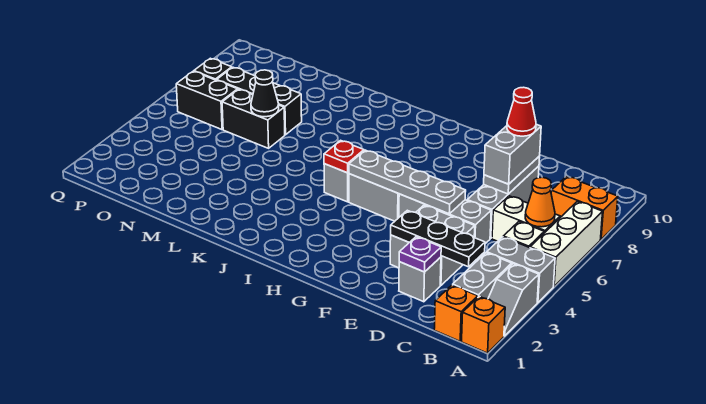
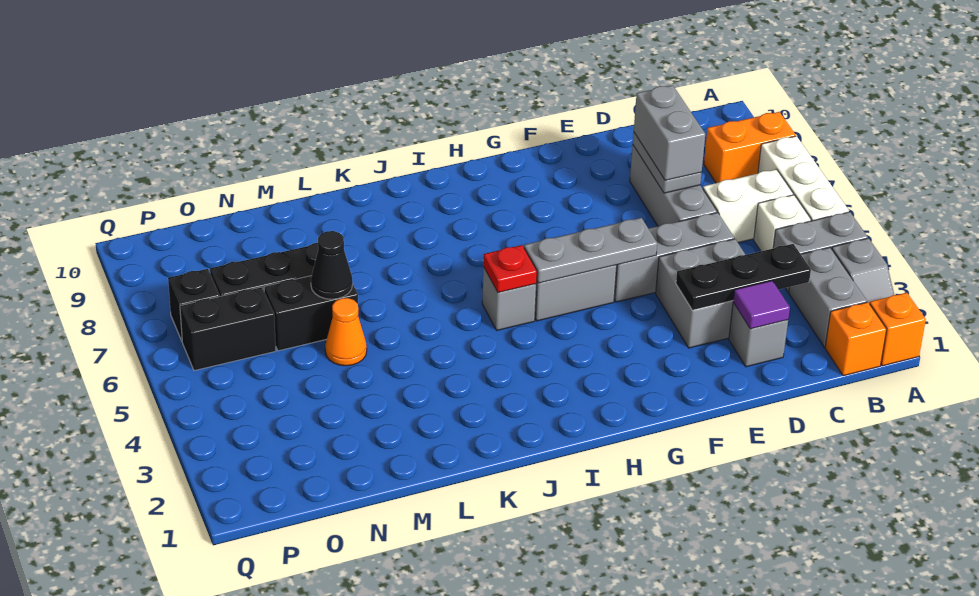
orange cone B6 level 2 -> orange cone M5 level 1
purple plate D2 level 2 -> purple tile D2 level 2
red cone D8 level 4 -> none
grey plate E5:H5 level 2 -> grey plate F5:H5 level 2

